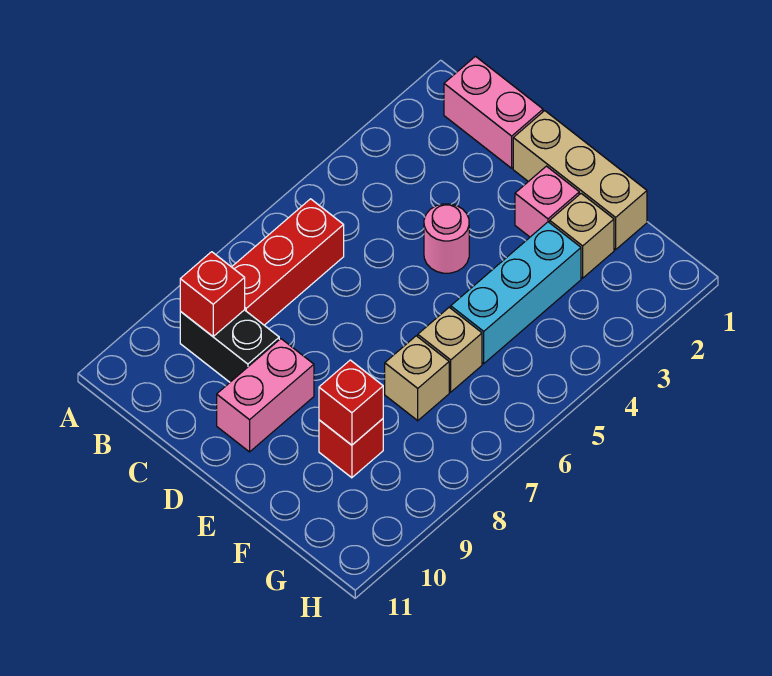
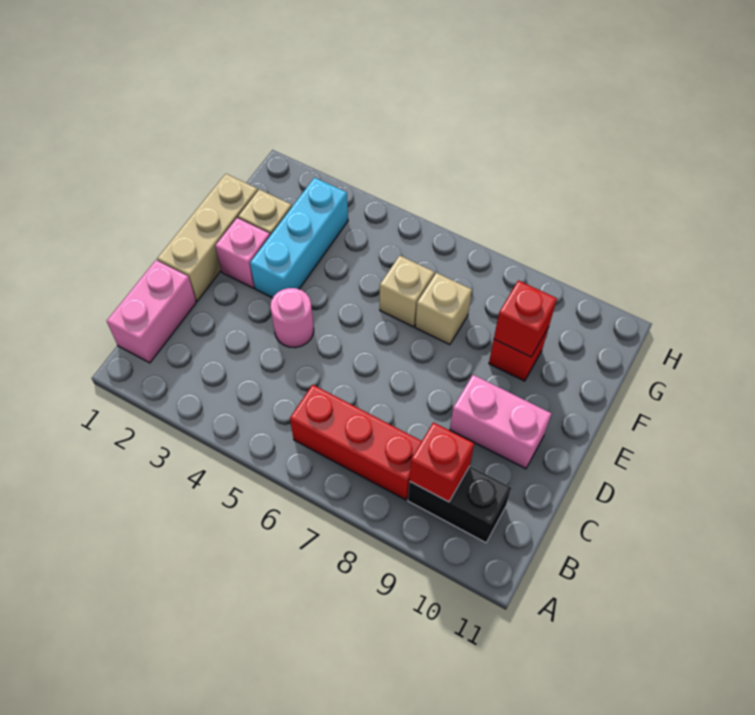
black brick B9:C9 level 1 -> black brick B9:B10 level 1
cyan brick F3:F5 level 1 -> cyan brick E3:G3 level 1

